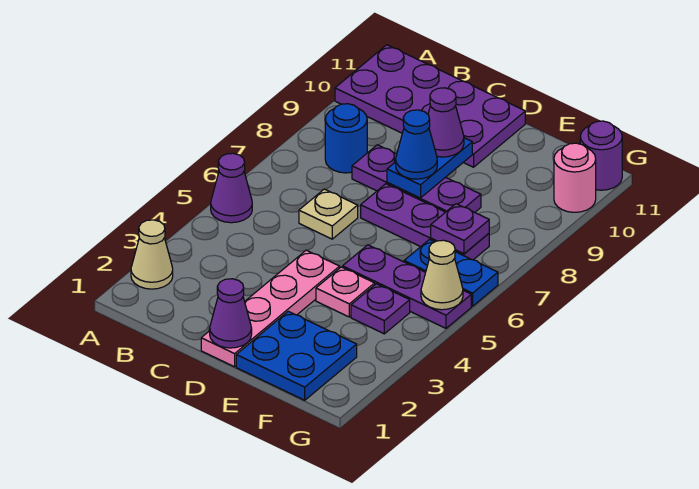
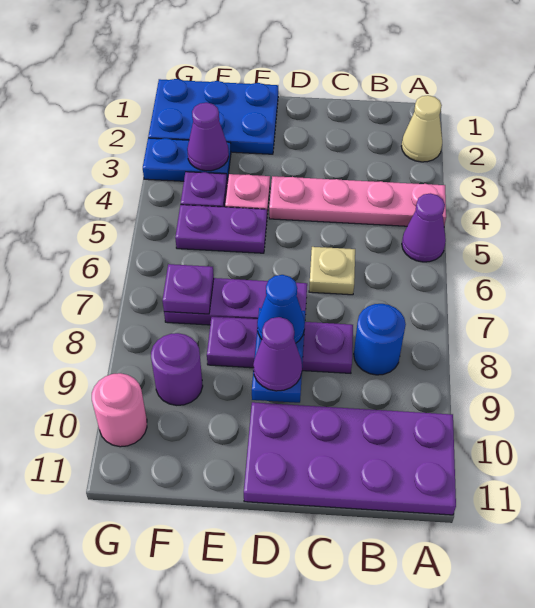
pink plate D1:D4 level 1 -> pink plate A4:D4 level 1
purple cone D1 level 2 -> purple cone F3 level 2
blue plate E1:F2 level 1 -> blue plate E1:G2 level 1
purple plate E5:G5 level 1 -> purple plate E5:F5 level 1
blue plate F6:G6 level 1 -> blue plate F3:G3 level 1
tan cone G5 level 2 -> none
purple round brick G11 level 1 -> purple round brick F9 level 1

